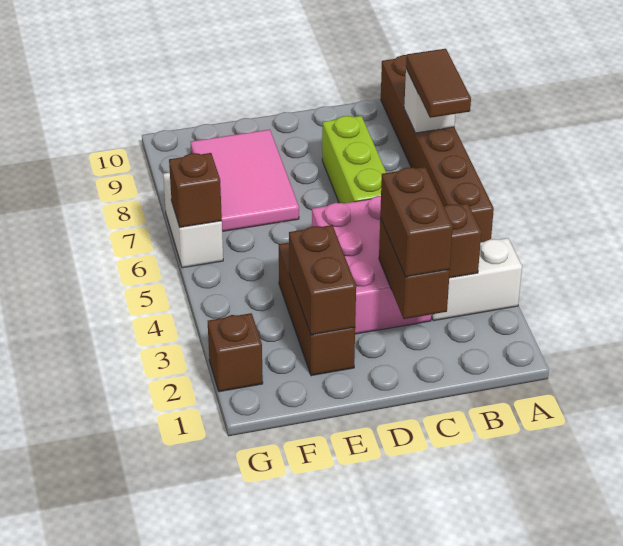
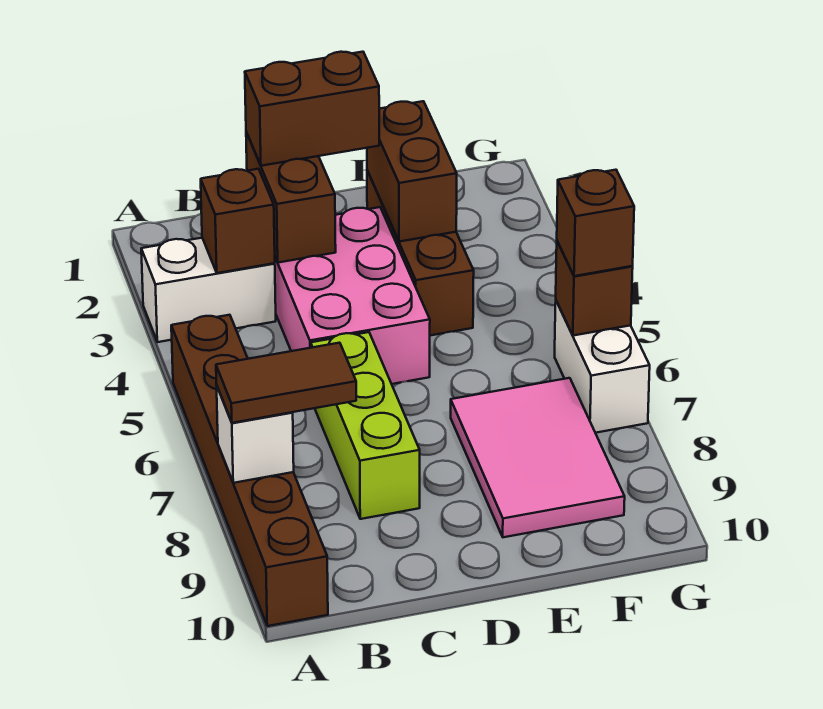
brown tile A7:A8 level 3 -> brown tile A8:B8 level 3
brown brick C2:C3 level 3 -> brown brick C2:D2 level 3
brown brick G2 level 1 -> brown brick G6 level 3

